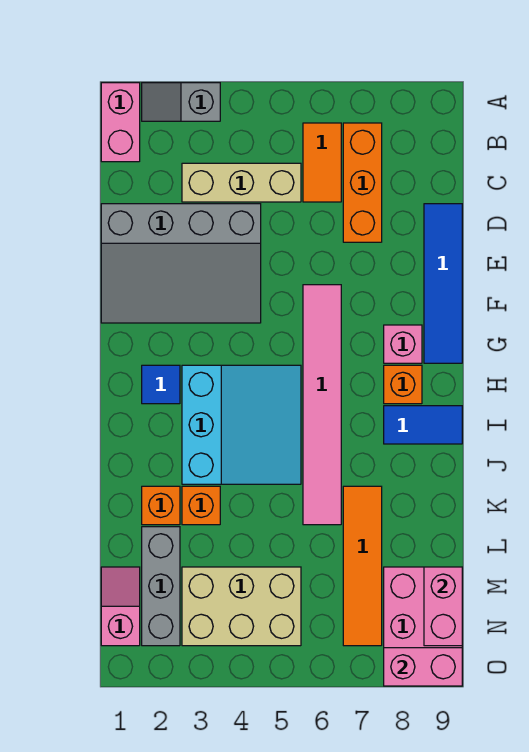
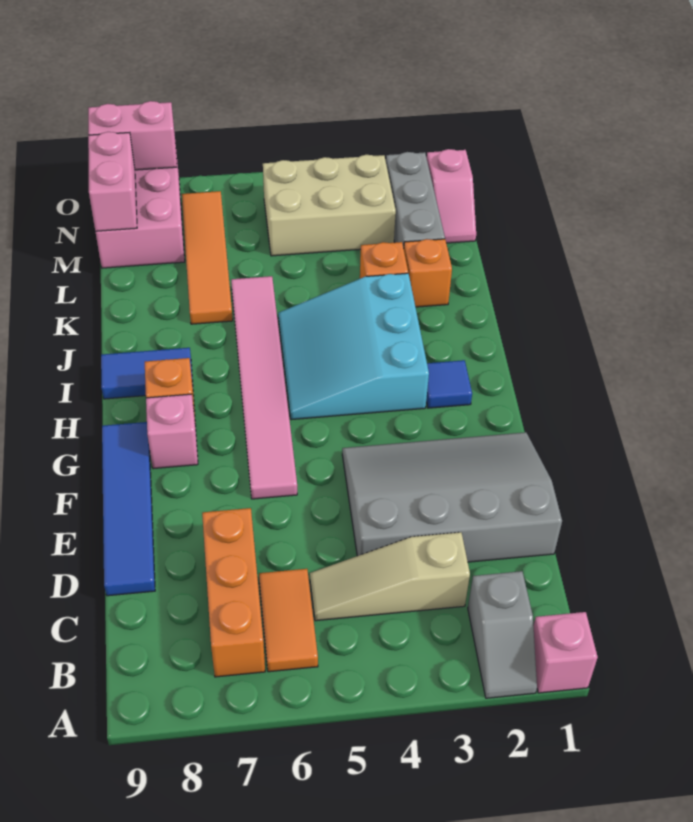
pink brick A1:B1 level 1 -> pink brick A1 level 1
grey slope A2:A3 level 1 top 3 -> grey slope A2:B2 level 1 top B
tan brick C3:C5 level 1 -> tan slope C3:C5 level 1 top 3

